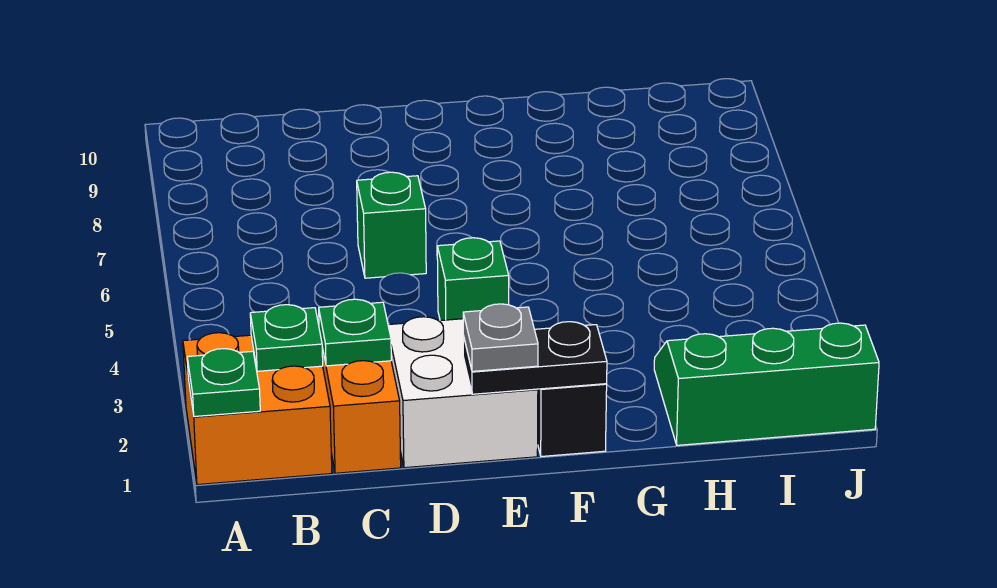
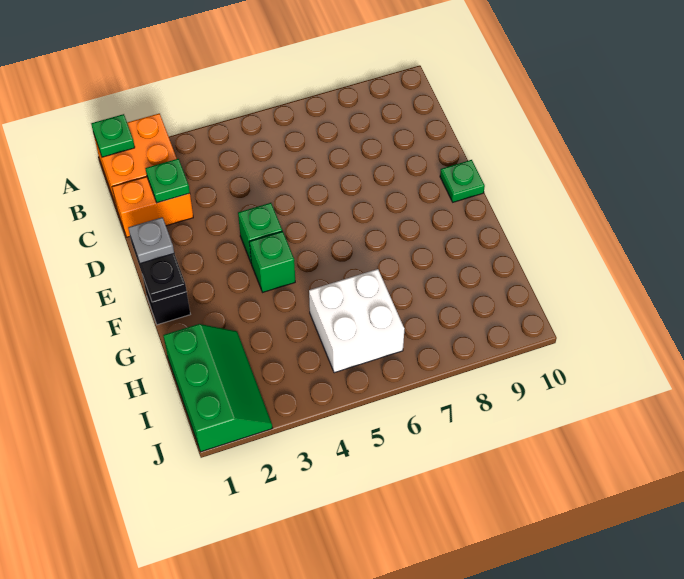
green plate B2 level 2 -> green plate E10 level 1
white brick D1:E2 level 1 -> white brick H5:I6 level 1
green brick D6 level 1 -> green brick F4 level 1

